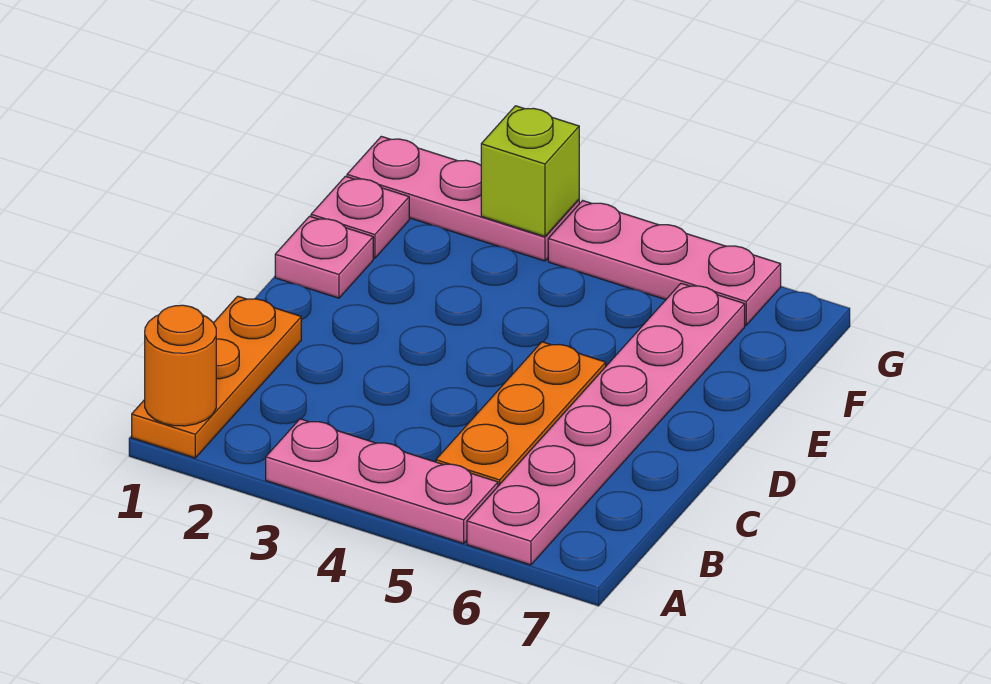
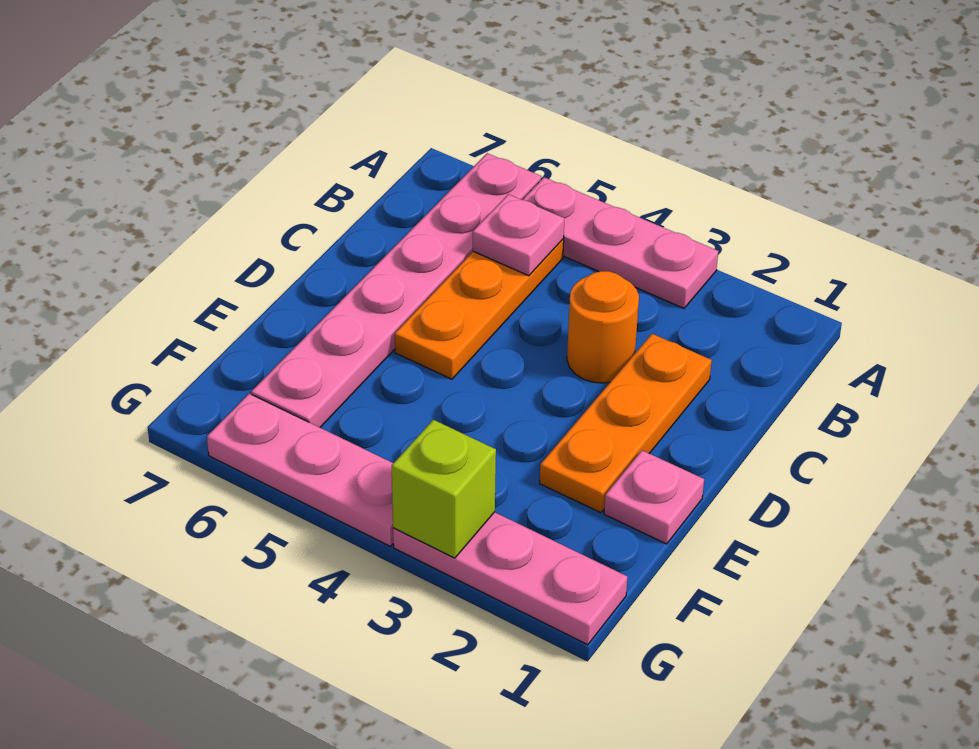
orange plate A1:C1 level 1 -> orange plate C2:E2 level 1
orange round brick A1 level 2 -> orange round brick C3 level 1
pink plate F1 level 1 -> pink plate B5 level 2

